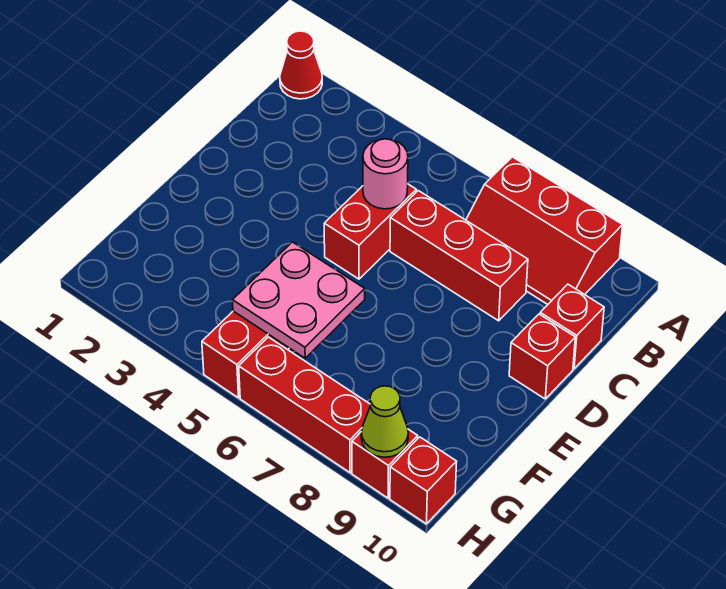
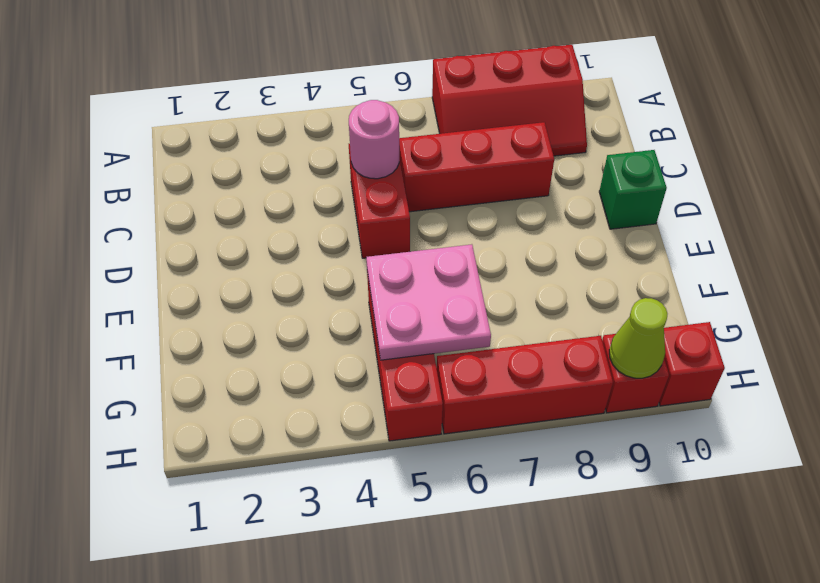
red cone A1 level 1 -> none
red brick C10 level 1 -> none
red brick D10 level 1 -> green brick D10 level 1

